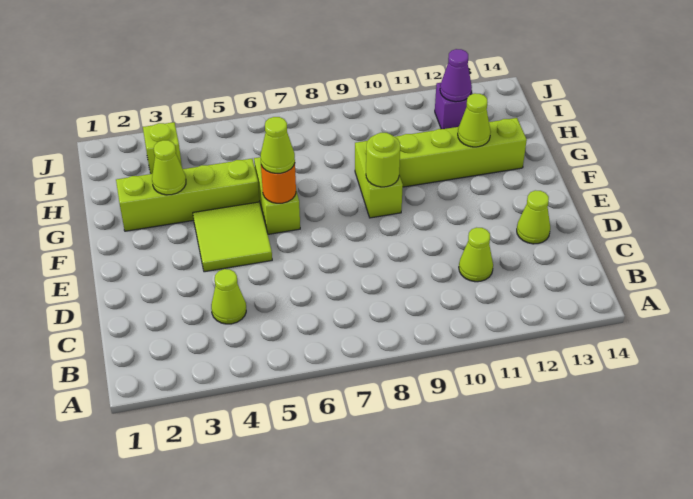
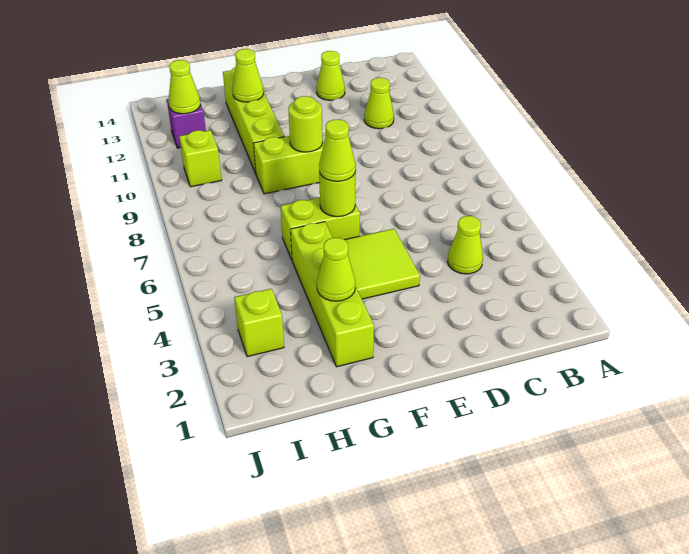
orange round brick F6 level 2 -> lime round brick F6 level 2
none -> lime brick I10 level 1
purple cone I12 level 2 -> lime cone I12 level 2

